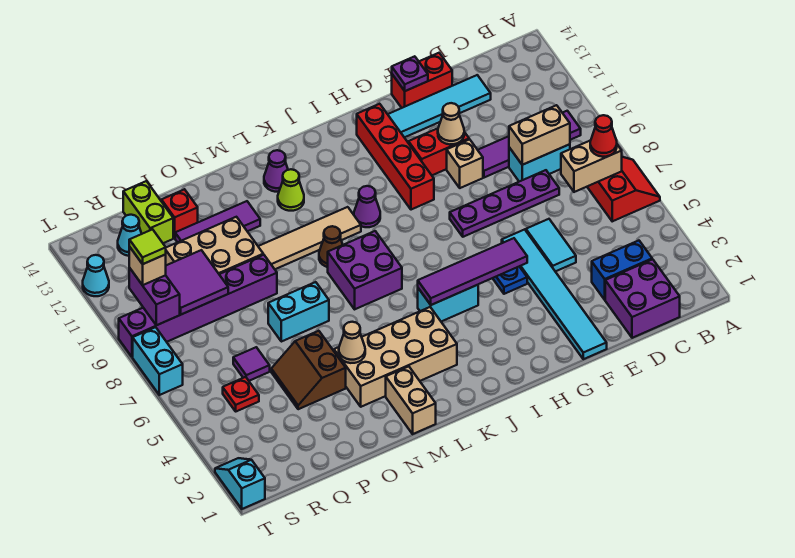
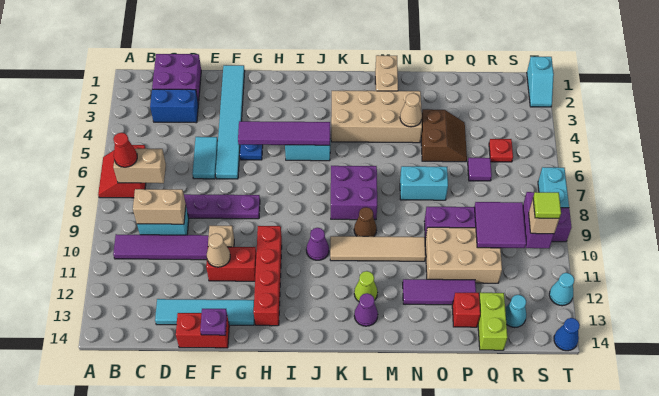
none -> blue cone T14 level 1

